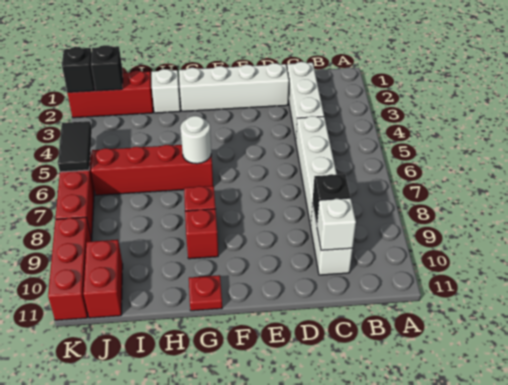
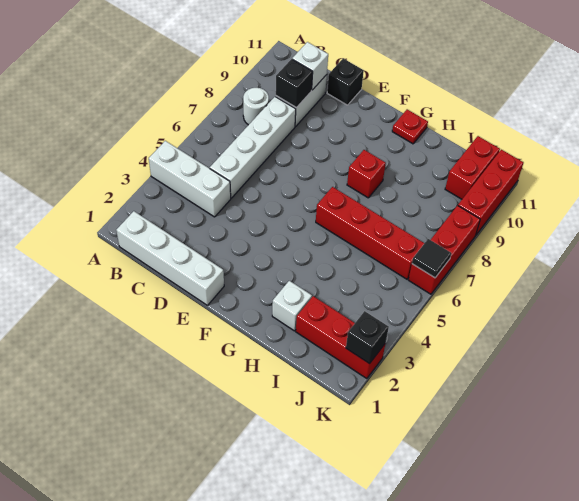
white brick C2:C4 level 1 -> white brick A4:C4 level 1
white brick D2:G2 level 1 -> white brick B1:E1 level 1
white round brick G6 level 2 -> white round brick B8 level 1
red brick G9 level 1 -> none
black brick J2 level 2 -> black brick D11 level 1
black tile K5:K6 level 2 -> black tile K6 level 2

